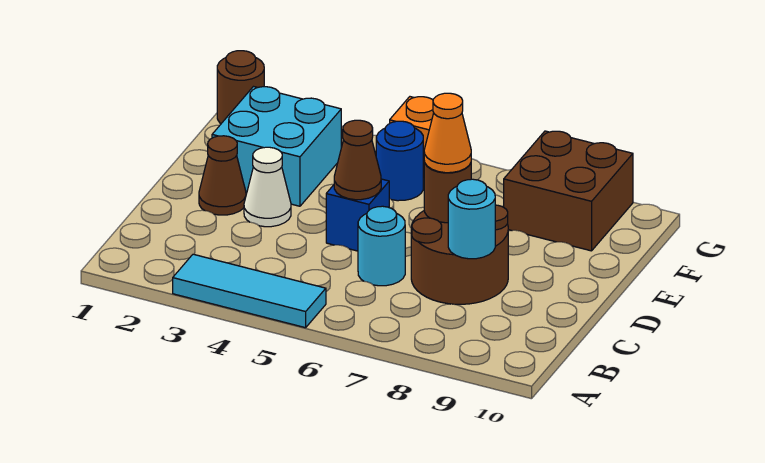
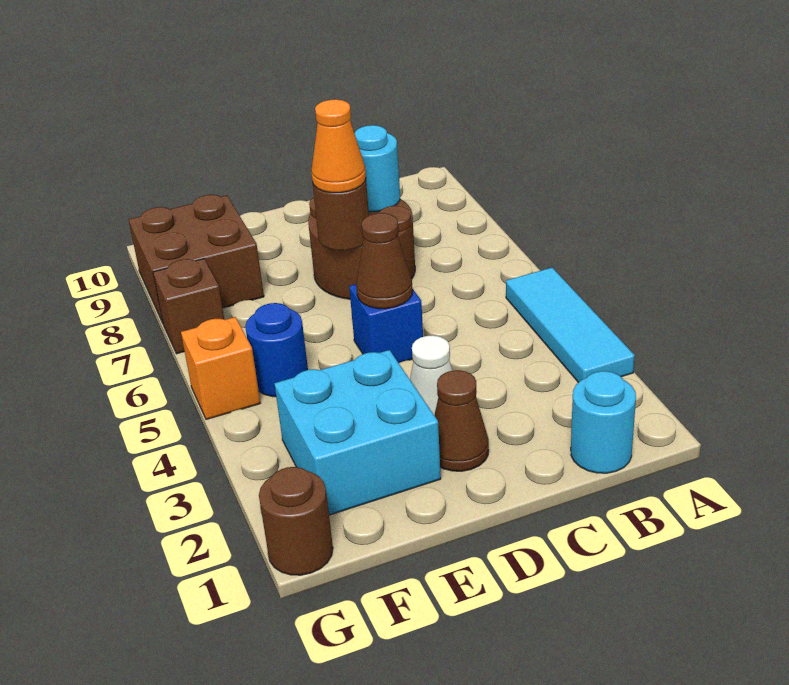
cyan round brick C6 level 1 -> cyan round brick B1 level 1
none -> brown brick G7 level 1

